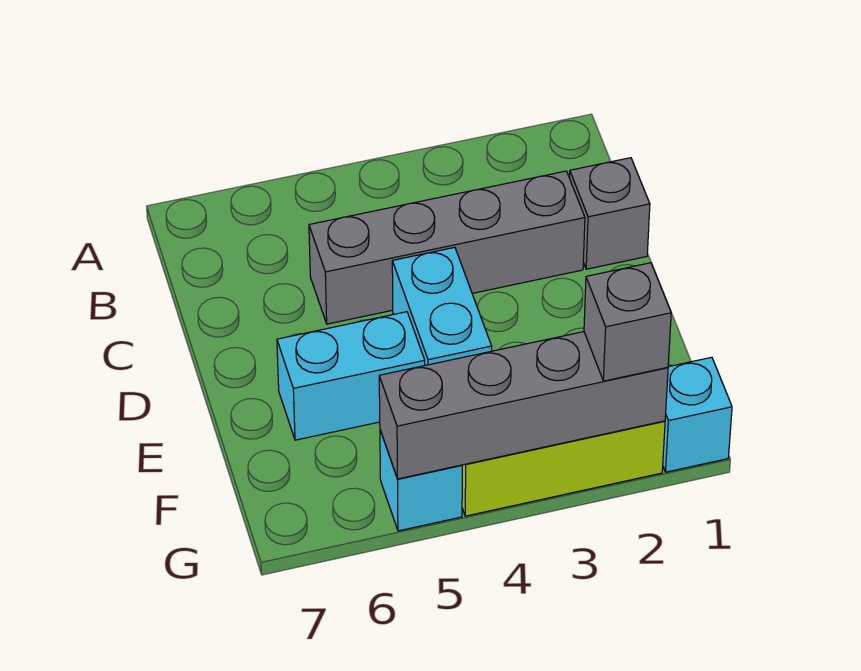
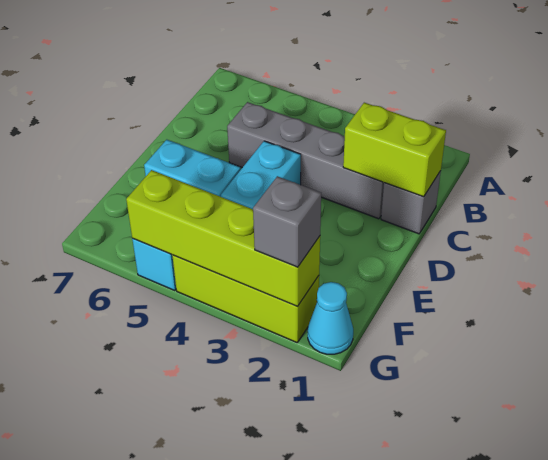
none -> lime brick C1:C2 level 2
cyan brick G1 level 1 -> cyan cone G1 level 1
grey brick G2:G5 level 2 -> lime brick G2:G5 level 2

